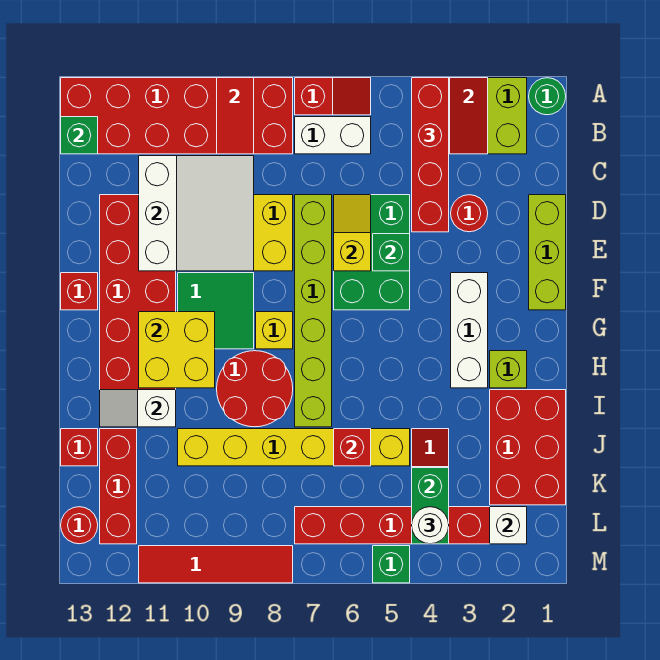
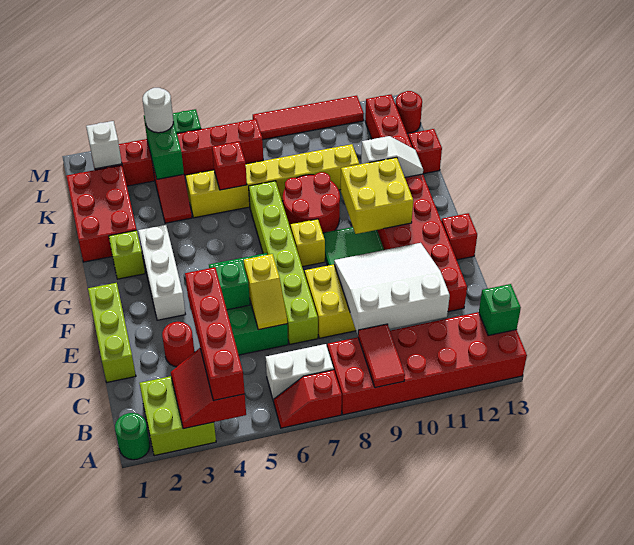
white slope C9:E11 level 2 top 11 -> white slope C9:E11 level 2 top C

